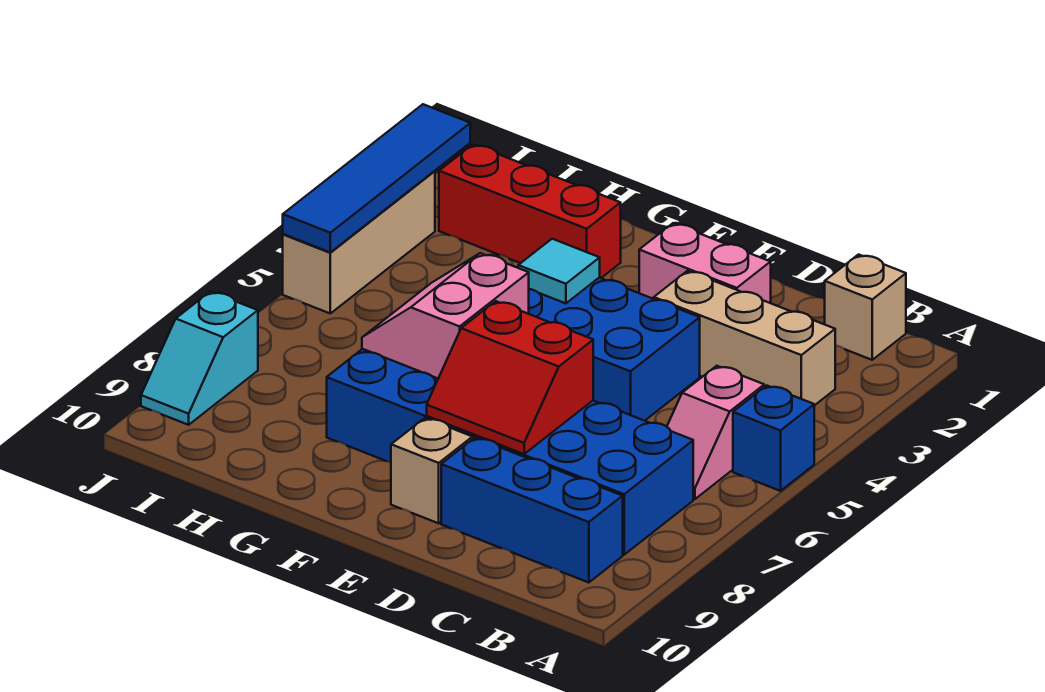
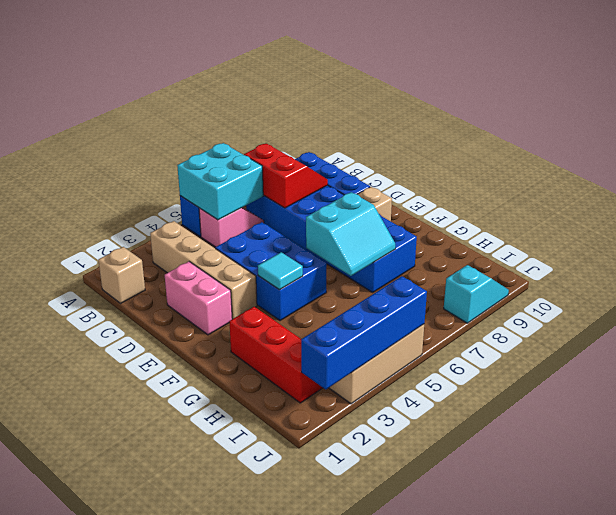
none -> cyan brick A5:B6 level 2
tan brick B3:D3 level 1 -> tan brick B3:E3 level 1
red slope D7:E8 level 2 top 7 -> red slope B7:C8 level 2 top 7
pink slope F6:G7 level 2 top F -> cyan slope F6:G7 level 2 top F
blue tile J2:J5 level 2 -> blue brick J2:J5 level 2

